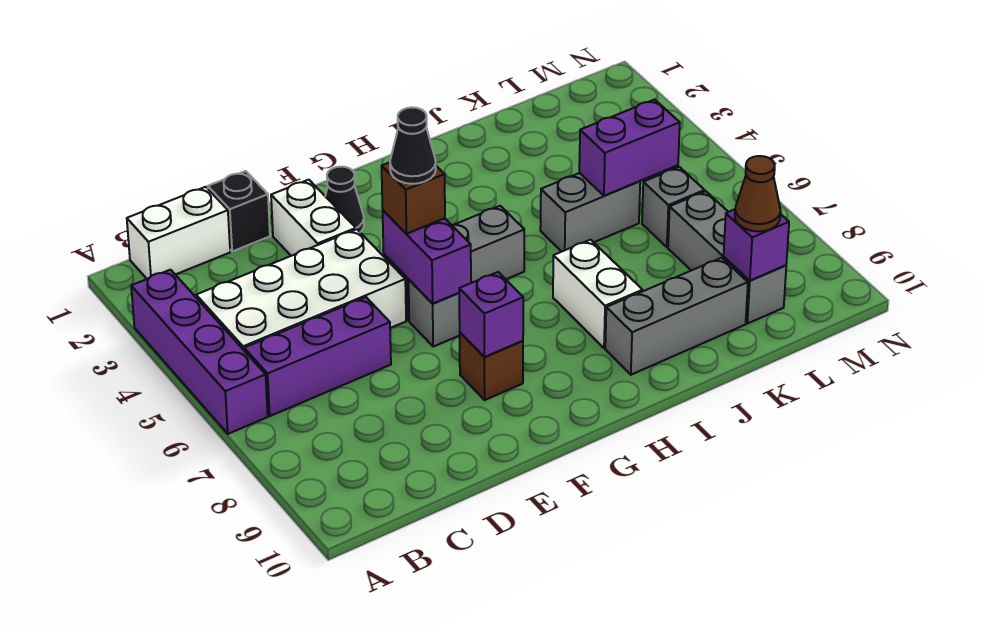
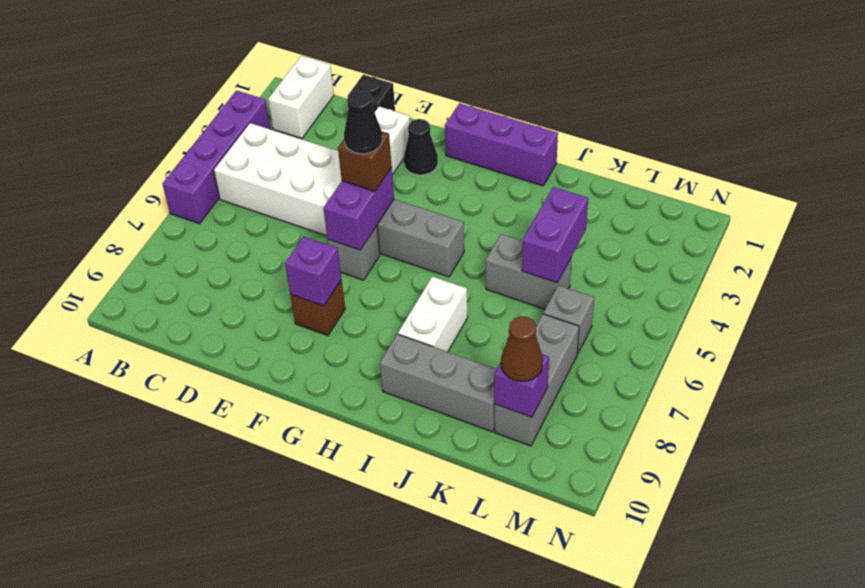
white brick B1:C1 level 1 -> white brick B1:B2 level 1
purple brick B6:D6 level 1 -> purple brick G1:I1 level 1
purple brick K5:L5 level 2 -> purple brick K4:K5 level 2

